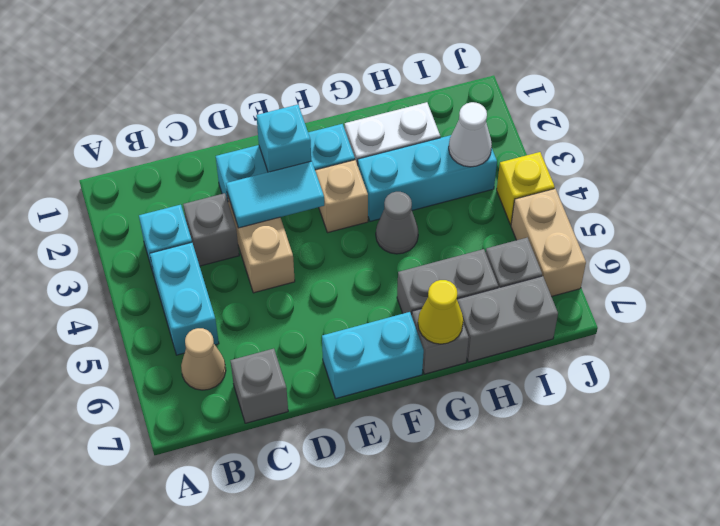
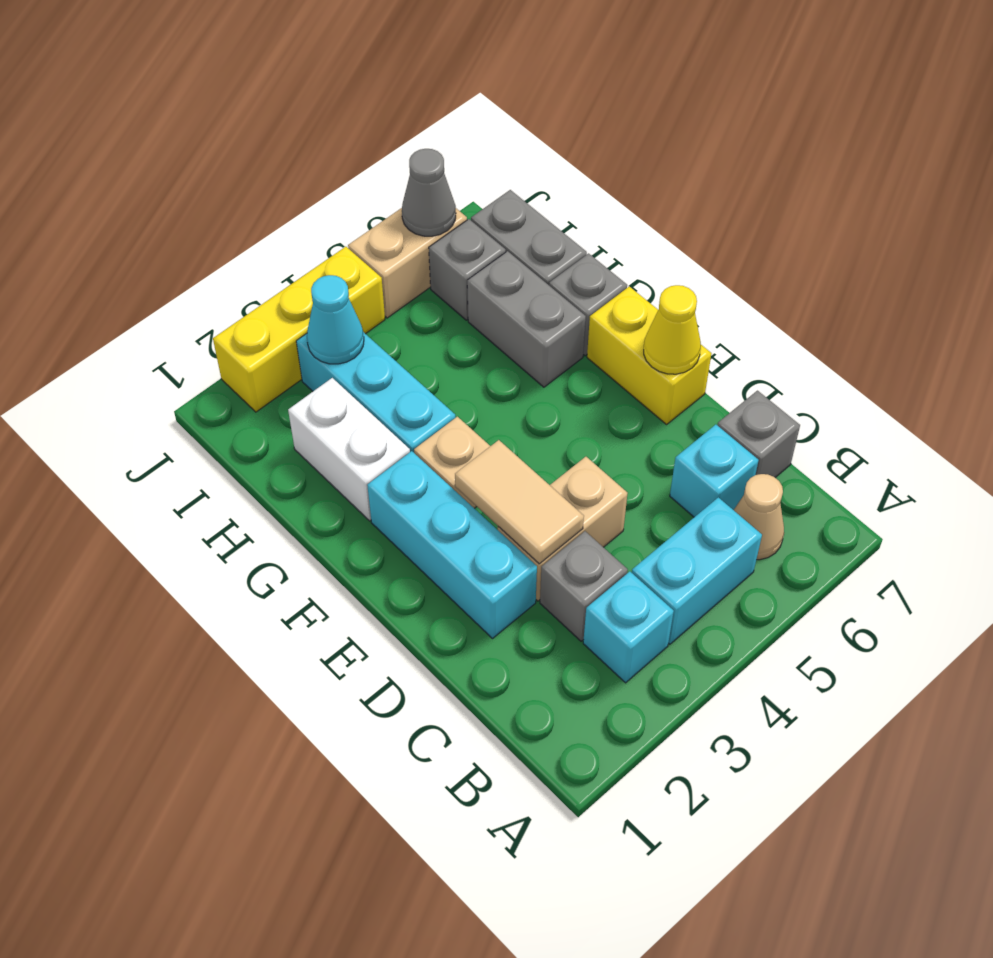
cyan tile D3:E3 level 2 -> tan tile D3:E3 level 2
cyan brick E2 level 2 -> cyan brick C6 level 1
cyan brick E7:F7 level 1 -> yellow brick E7:F7 level 1
grey cone G4 level 1 -> grey cone J6 level 2
yellow cone G7 level 2 -> yellow cone E7 level 2
white cone I3 level 2 -> cyan cone I3 level 2
yellow brick J4 level 1 -> yellow brick J2:J4 level 1

